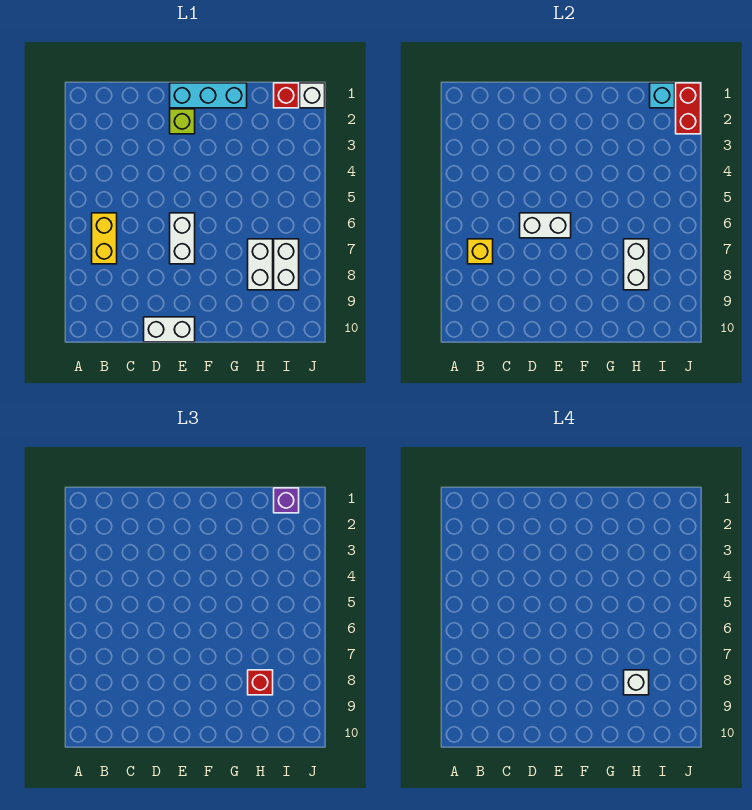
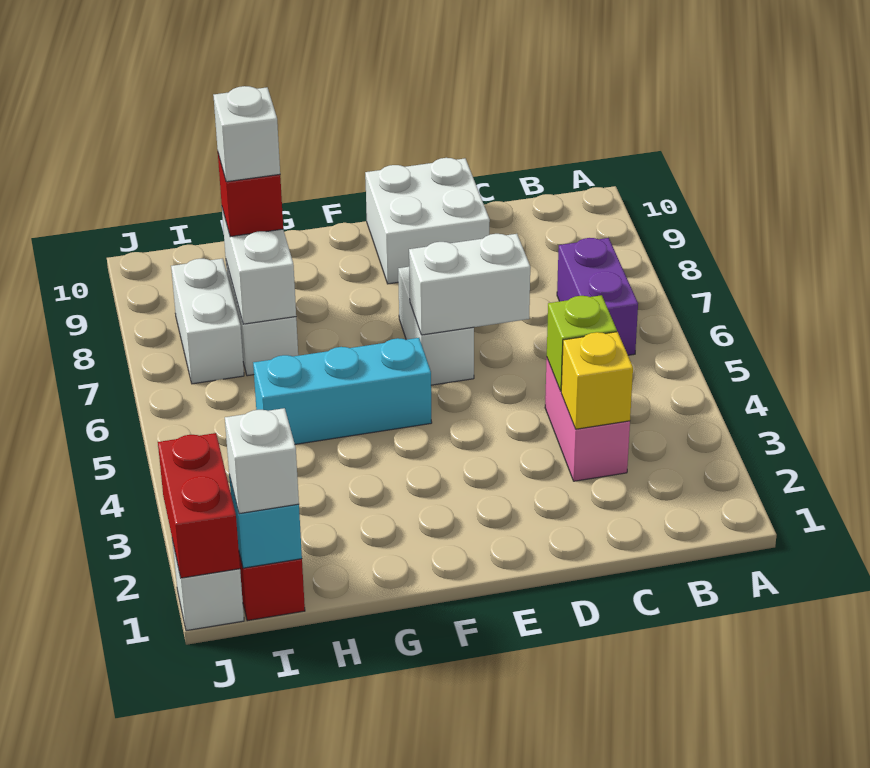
yellow brick B6:B7 level 1 -> purple brick B6:B7 level 1
yellow brick B7 level 2 -> yellow brick C3 level 2
none -> pink brick C3:C4 level 1
white brick D10:E10 level 1 -> white brick D9:E10 level 1
cyan brick E1:G1 level 1 -> cyan brick F5:H5 level 1
lime brick E2 level 1 -> lime brick C4 level 2
purple brick I1 level 3 -> white brick I1 level 3

